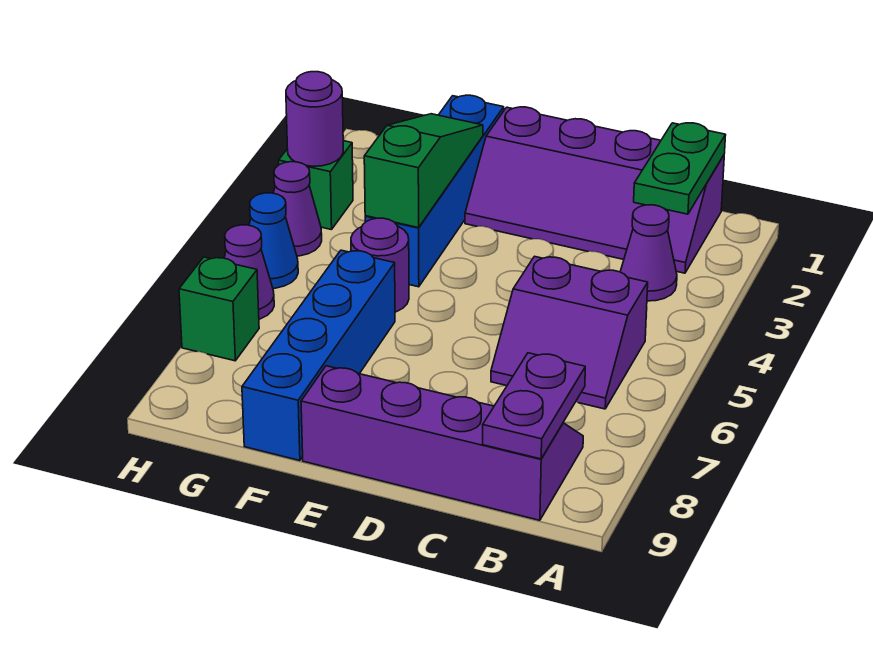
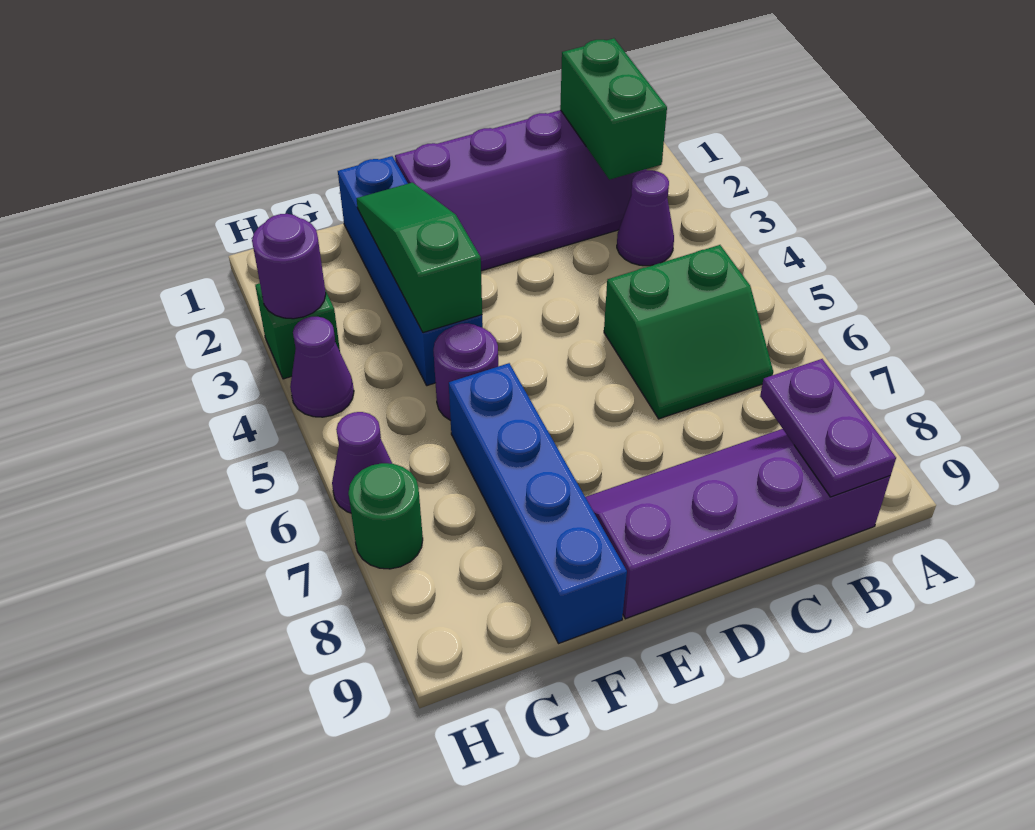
green plate B1:B2 level 2 -> green brick B1:B2 level 2
purple slope B5:C6 level 1 top 5 -> green slope B5:C6 level 1 top 5
blue cone H5 level 1 -> none
green brick H7 level 1 -> green round brick H7 level 1

